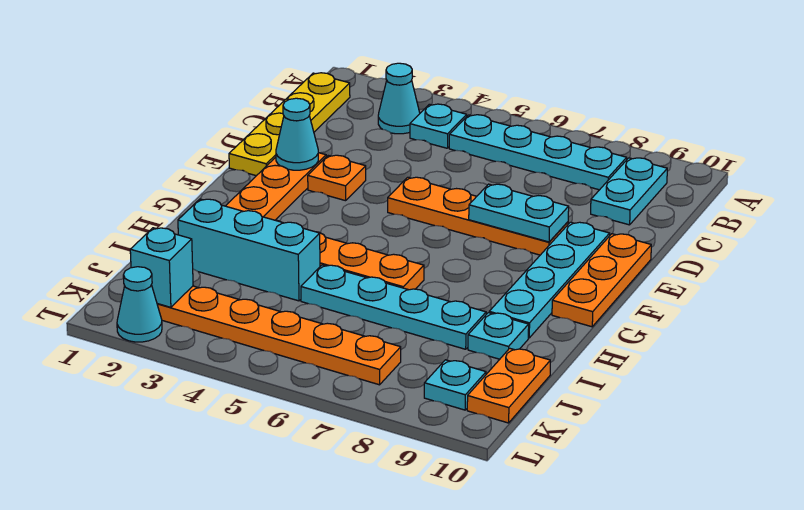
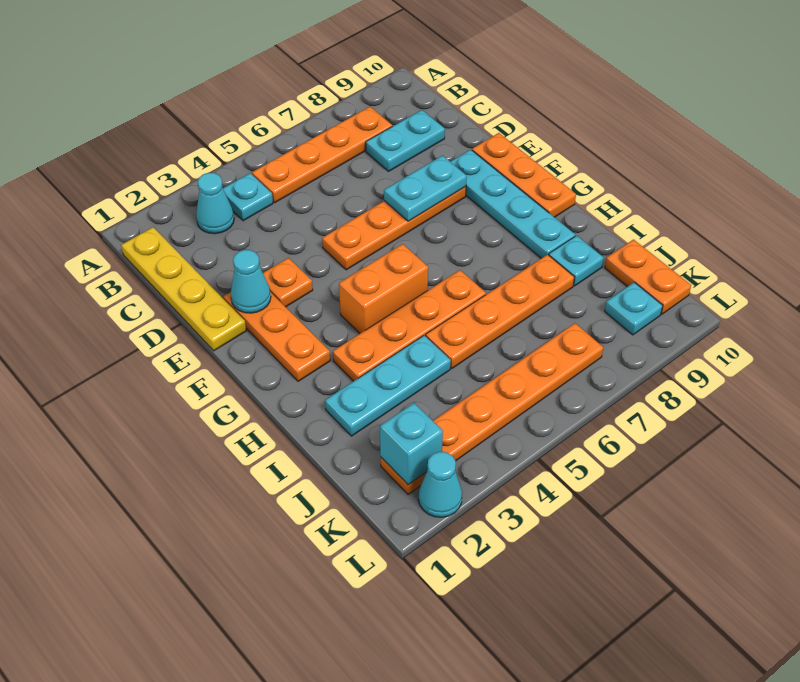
cyan plate B5:B8 level 1 -> orange plate B5:B8 level 1
cyan plate B9:C9 level 1 -> cyan plate C8:C9 level 1
none -> orange brick G4:G5 level 1
cyan brick I2:I4 level 1 -> cyan plate I2:I4 level 1
cyan plate I5:I8 level 1 -> orange plate I5:I8 level 1

